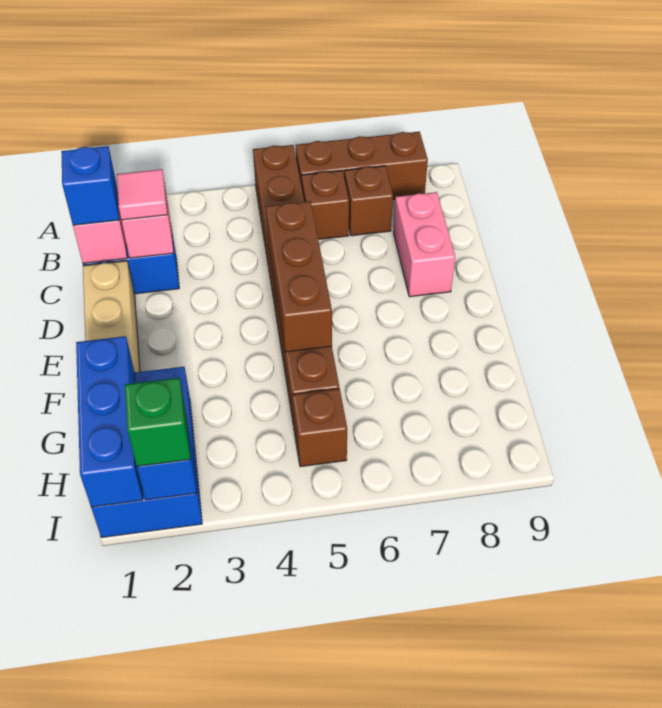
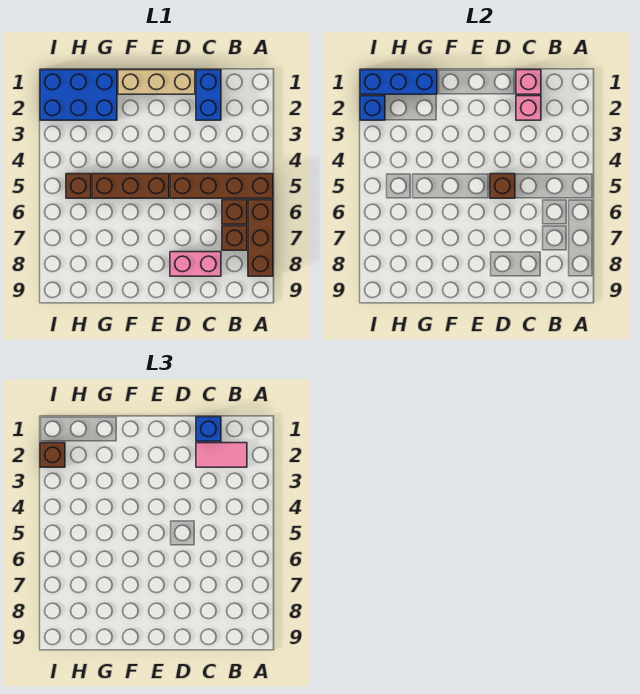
pink tile C2 level 3 -> pink tile B2:C2 level 3
brown brick D5:F5 level 2 -> brown brick D5 level 2
green brick I2 level 3 -> brown brick I2 level 3

